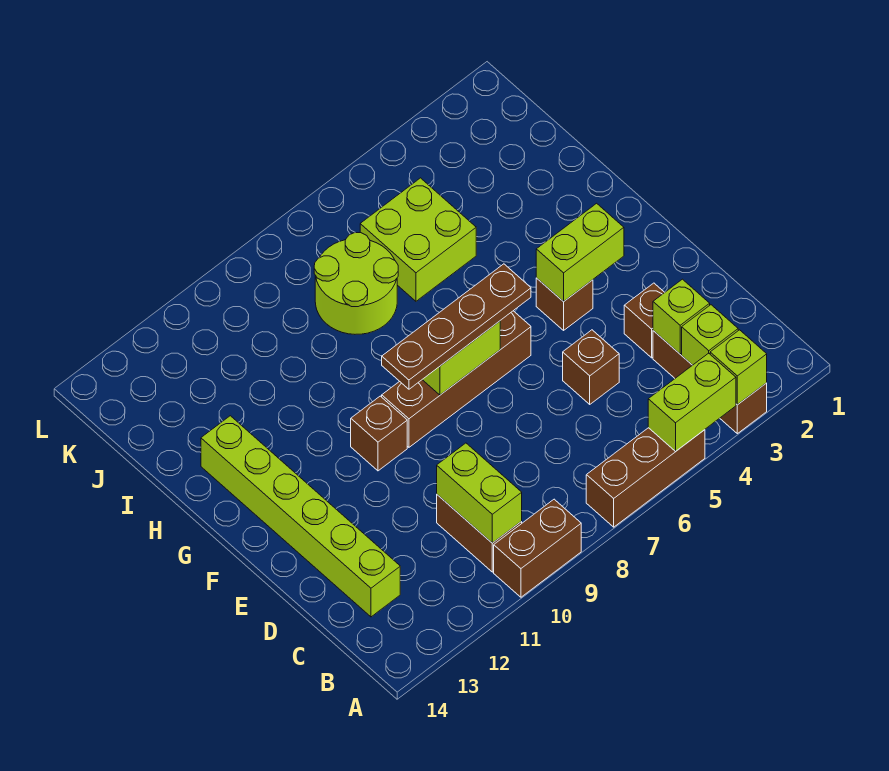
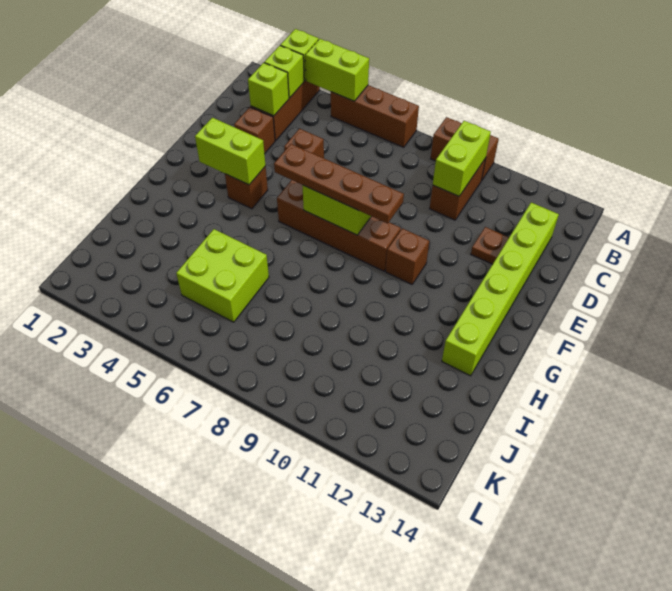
none -> brown plate D12 level 1
lime round brick I7:J8 level 1 -> none

